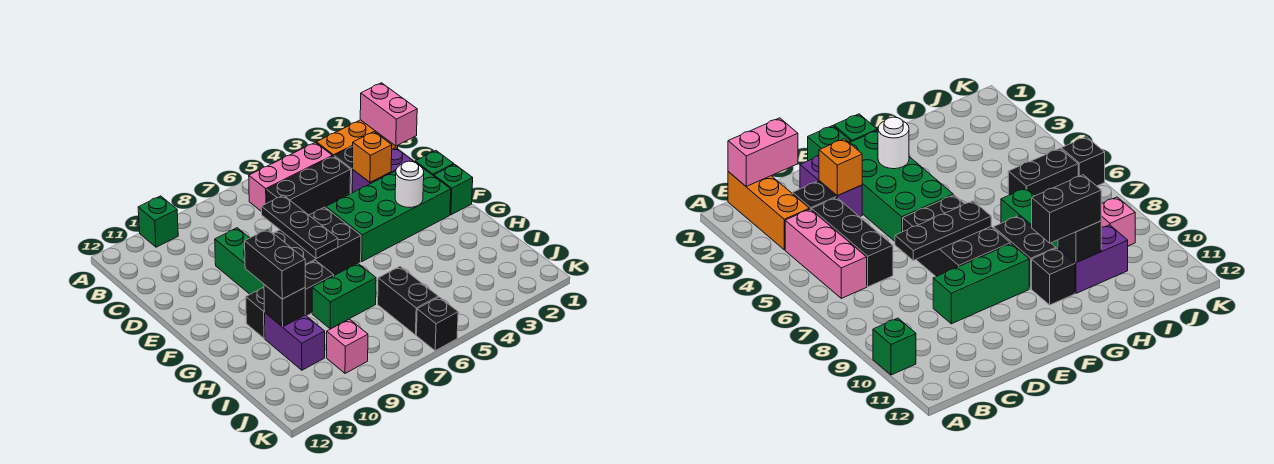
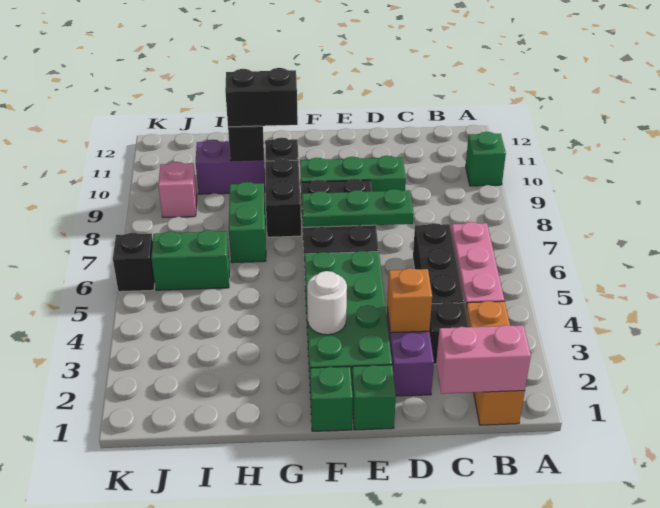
black plate D7:F7 level 2 -> green plate D7:F7 level 2
black brick I6:J6 level 1 -> green brick I6:J6 level 1

